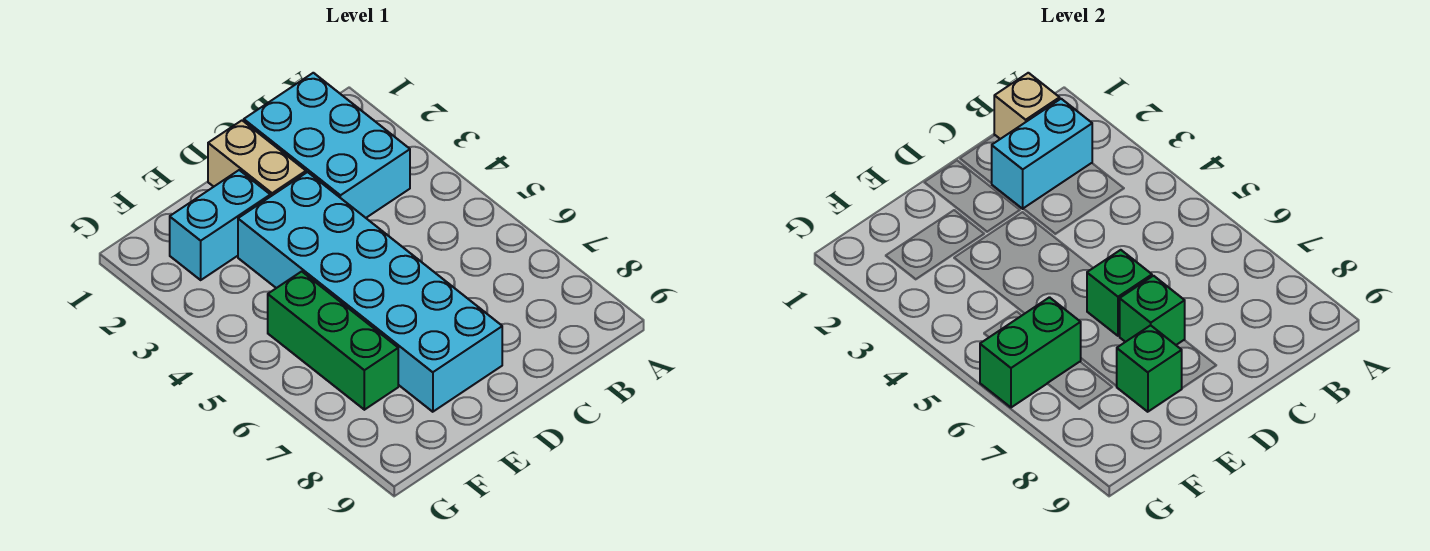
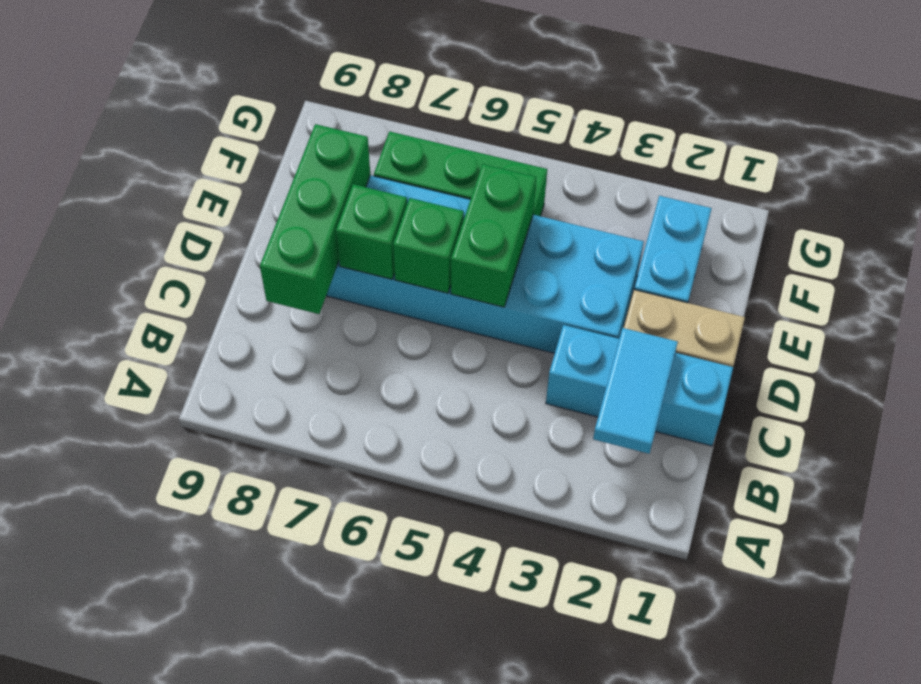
cyan brick B1:C3 level 1 -> cyan brick C1:C3 level 1
tan brick B1 level 2 -> none
cyan brick B2:C2 level 2 -> cyan tile B2:C2 level 2
green brick E8 level 2 -> green brick C8:E8 level 2
green brick F6:G6 level 2 -> green brick D5:E5 level 2

